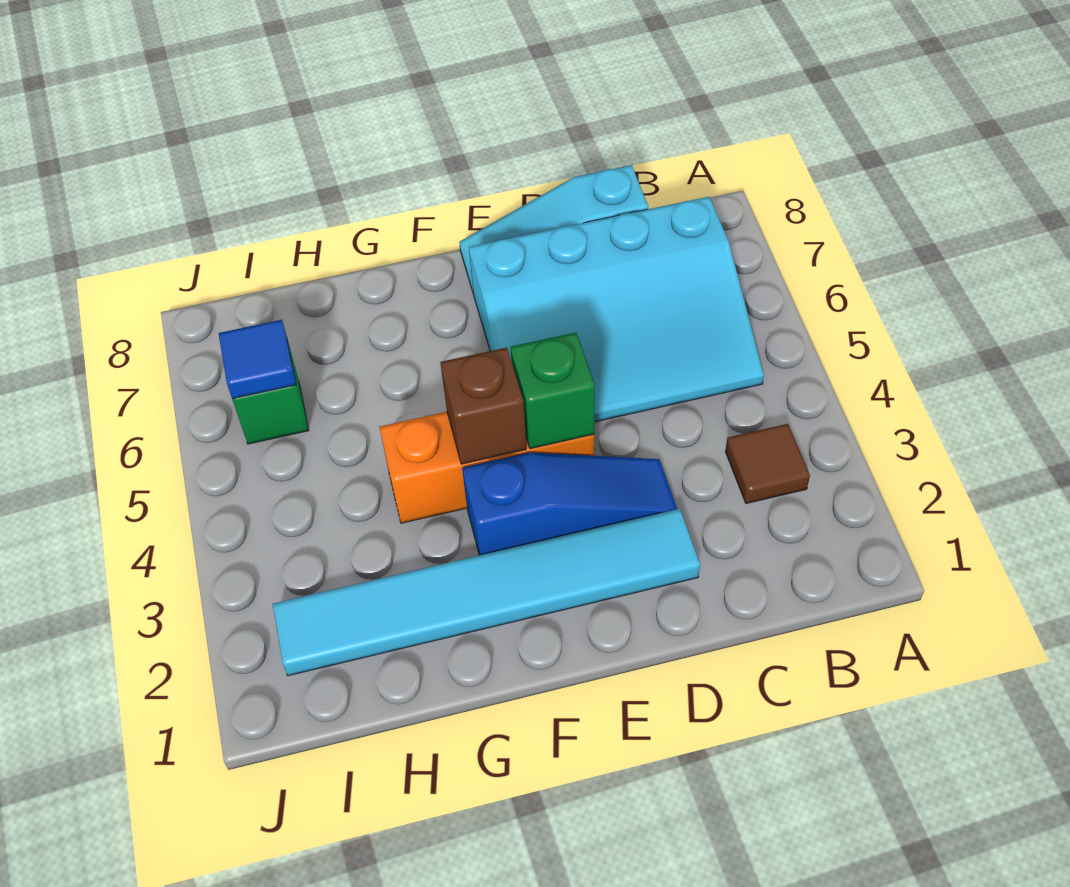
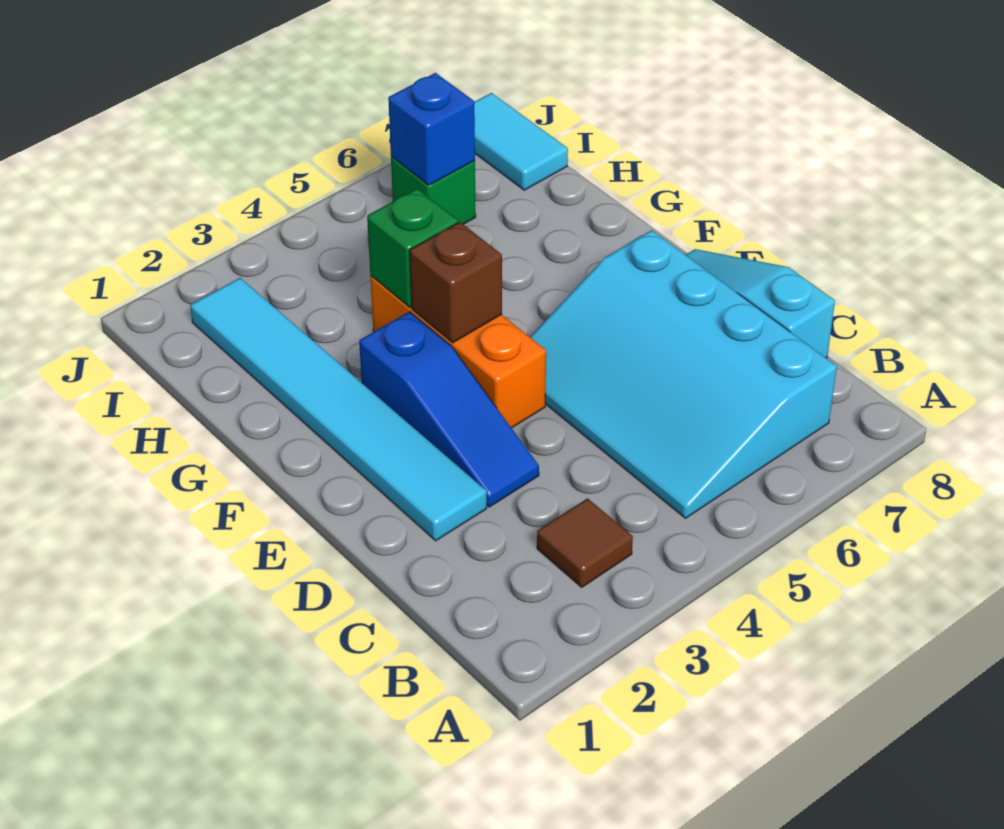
green brick E4 level 2 -> green brick G4 level 2
blue tile I6 level 2 -> blue brick I6 level 2
none -> cyan tile I8:J8 level 1

